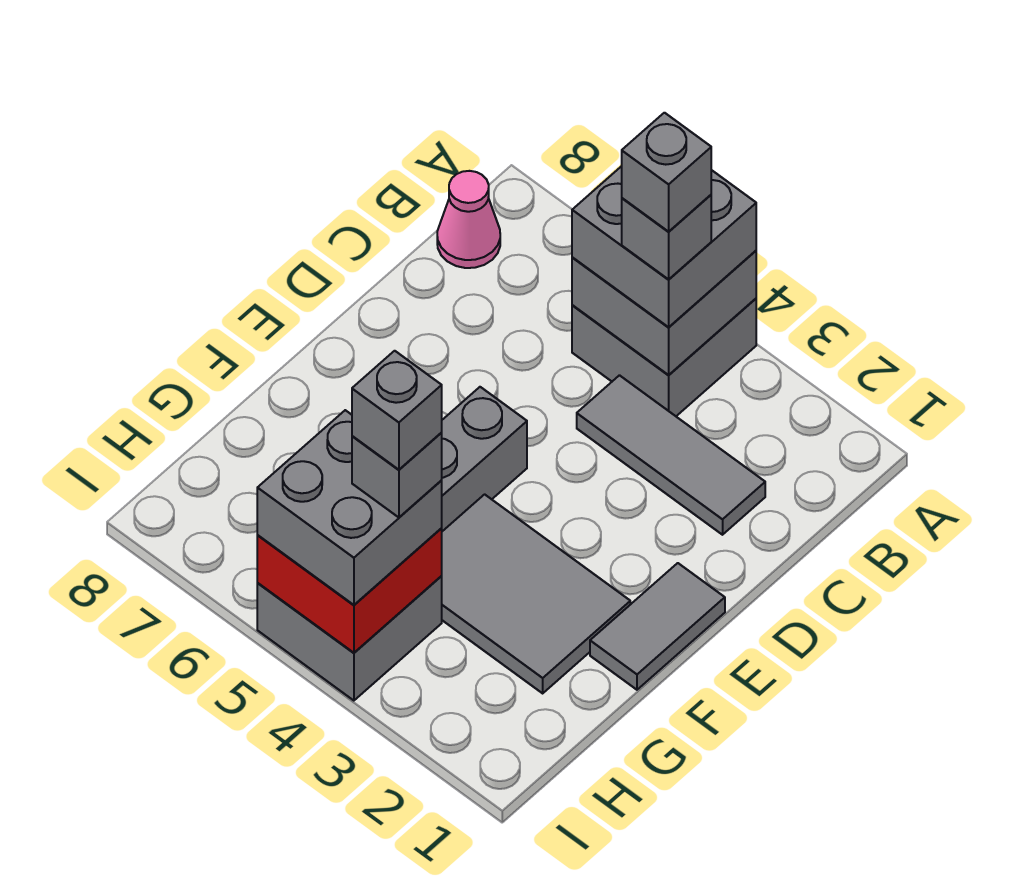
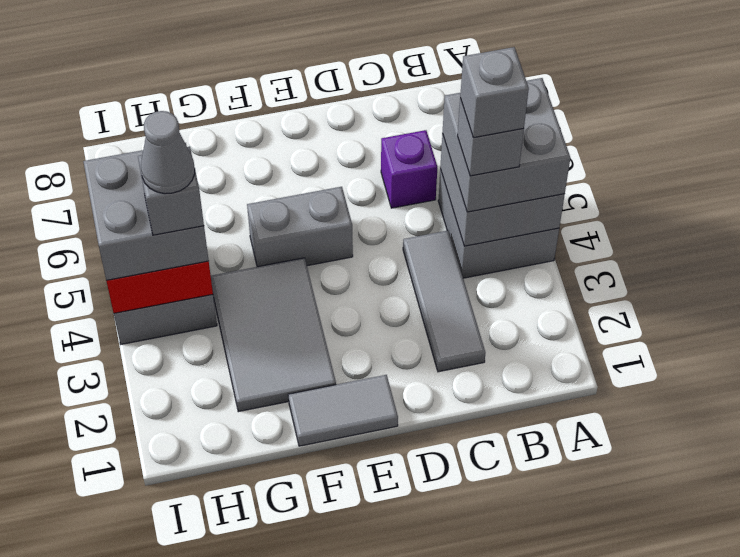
pink cone B8 level 1 -> none
none -> purple brick C6 level 1
grey brick H4 level 5 -> grey cone H4 level 5

